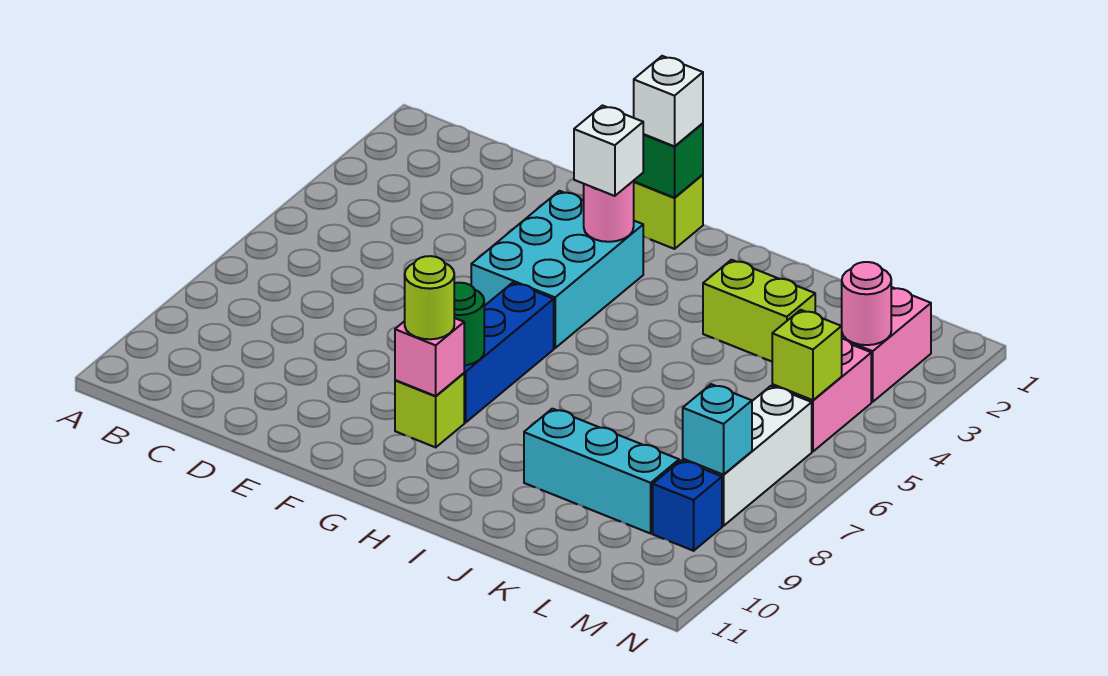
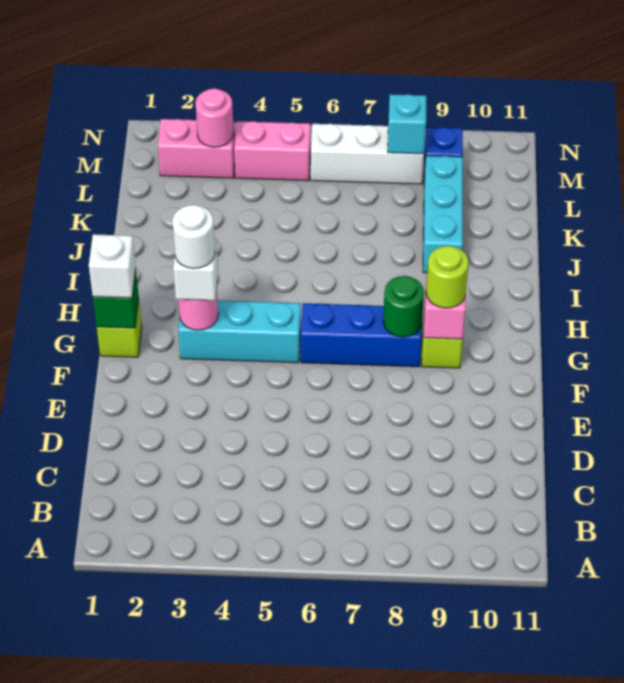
cyan brick F3:G5 level 1 -> cyan brick G3:G5 level 1
none -> white round brick G3 level 4
lime brick J3:K3 level 1 -> none
lime brick M5 level 2 -> none

